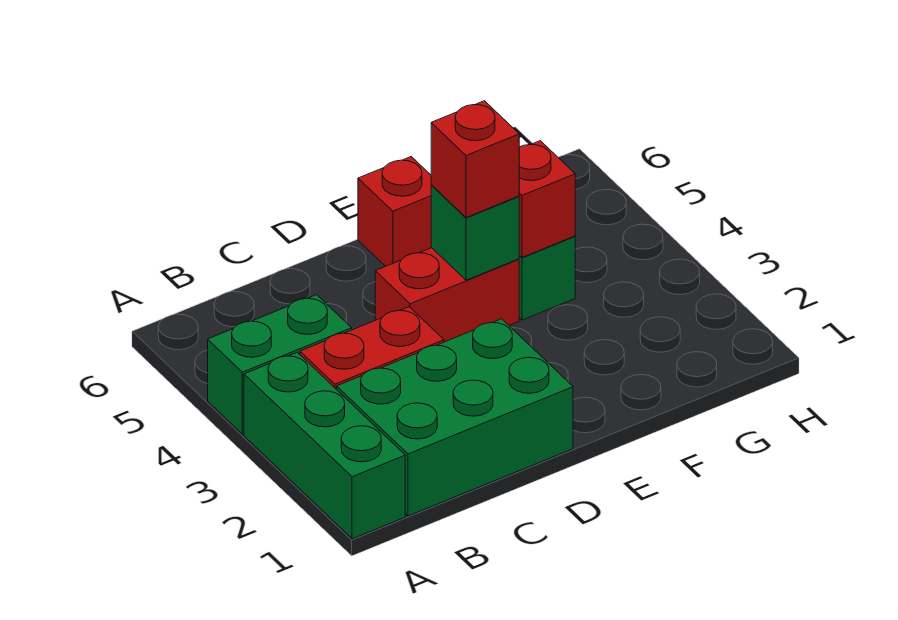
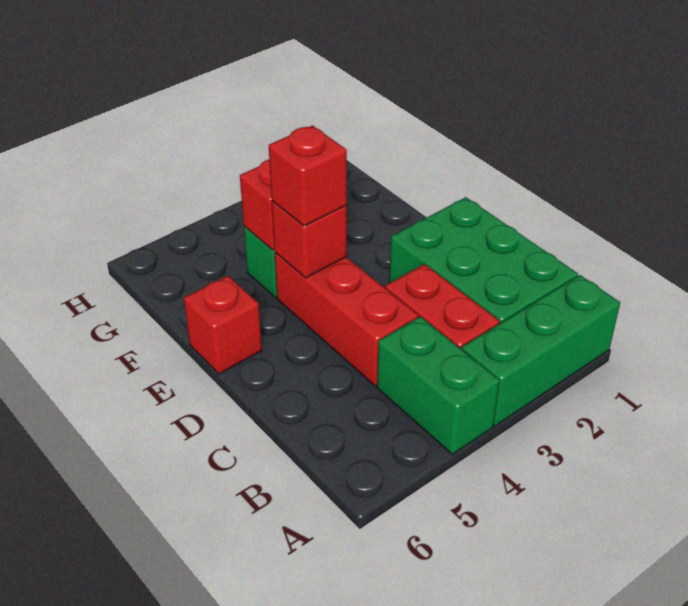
red brick D4:E4 level 1 -> red brick C4:E4 level 1
green brick E4 level 2 -> red brick E4 level 2

